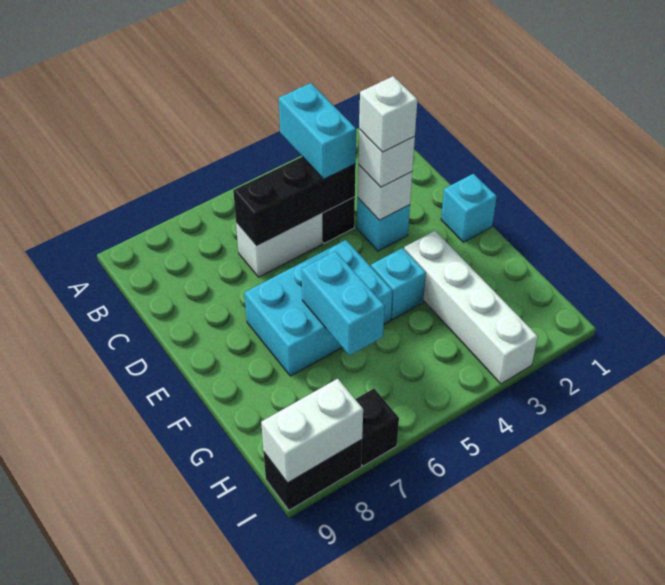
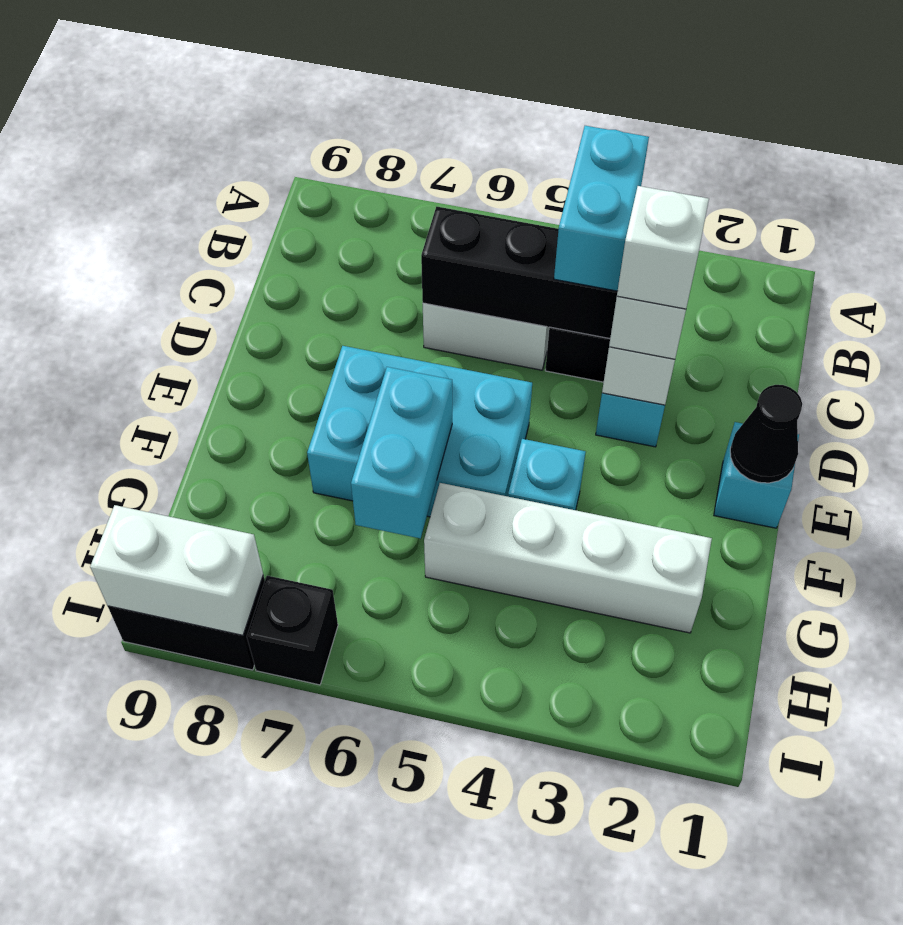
none -> black cone E1 level 2
white brick F3:I3 level 1 -> white brick G2:G5 level 1

